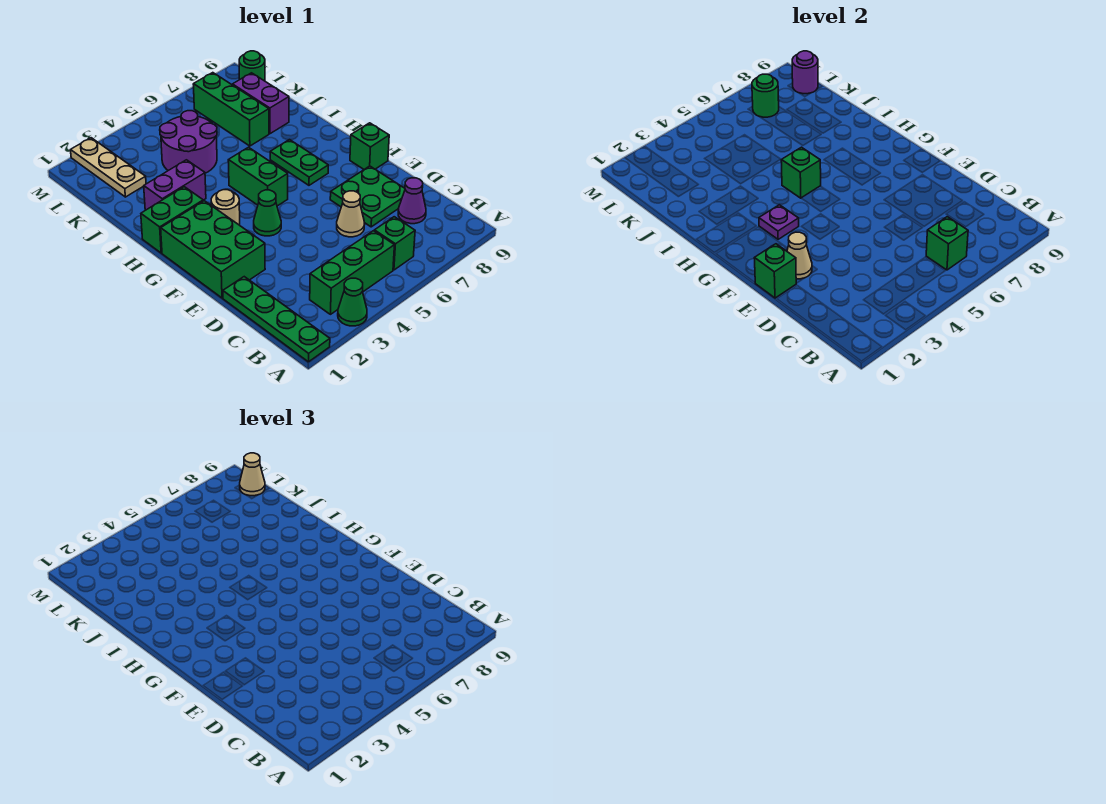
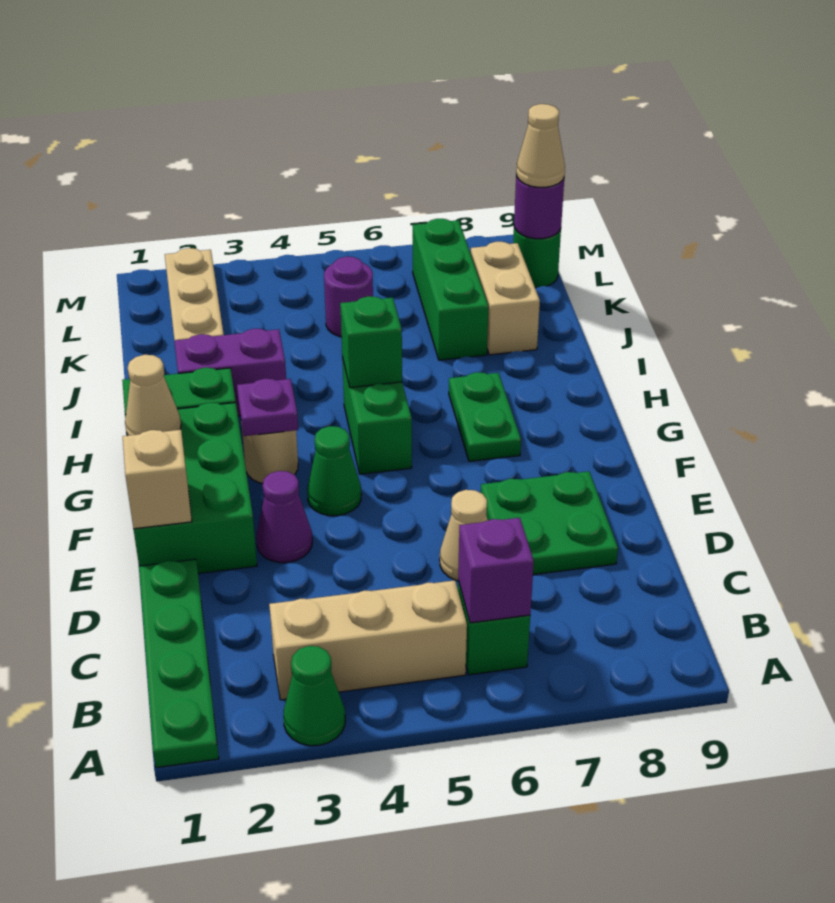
green brick B3:B5 level 1 -> tan brick B3:B5 level 1
green brick B6 level 2 -> purple brick B6 level 2
purple cone C8 level 1 -> purple cone E3 level 1
green brick E1 level 2 -> tan brick E1 level 2
tan cone E2 level 2 -> tan cone G1 level 2
green brick F9 level 1 -> none
purple round brick J4:K5 level 1 -> purple round brick K5 level 1
purple brick J8:K8 level 1 -> tan brick J8:K8 level 1
green round brick L7 level 2 -> none

